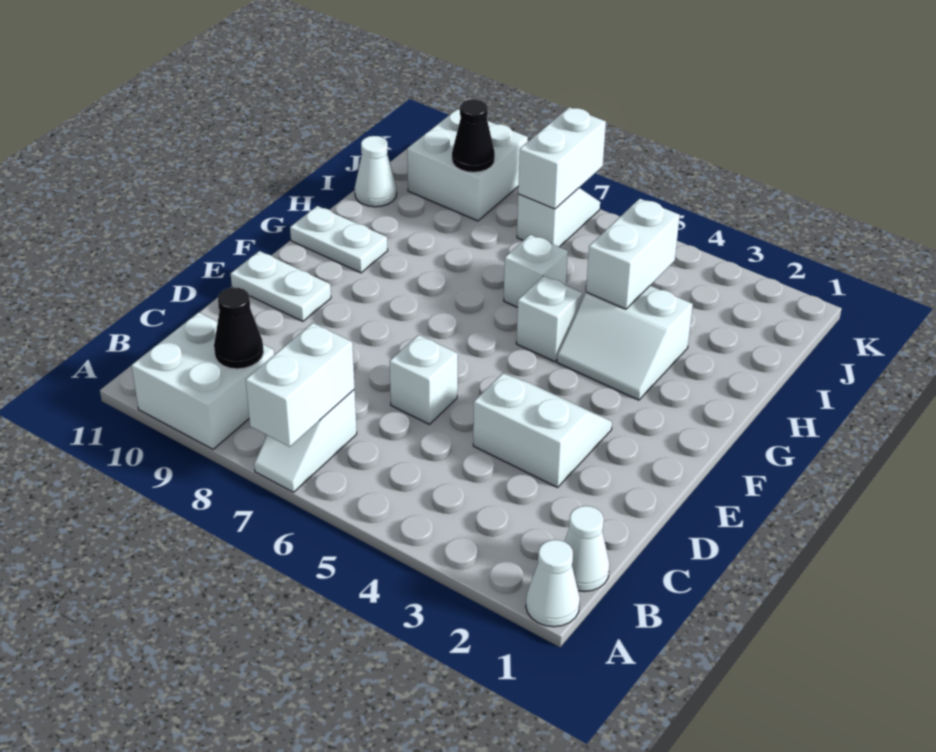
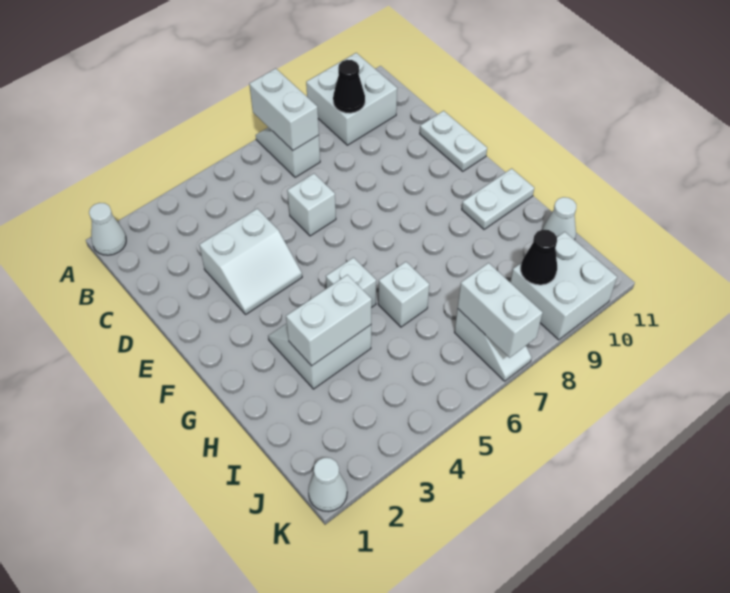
white cone B1 level 1 -> white cone K1 level 1
white plate E10:E11 level 1 -> white plate D11:E11 level 1
white brick H4:I4 level 2 -> white brick H3:H4 level 2

